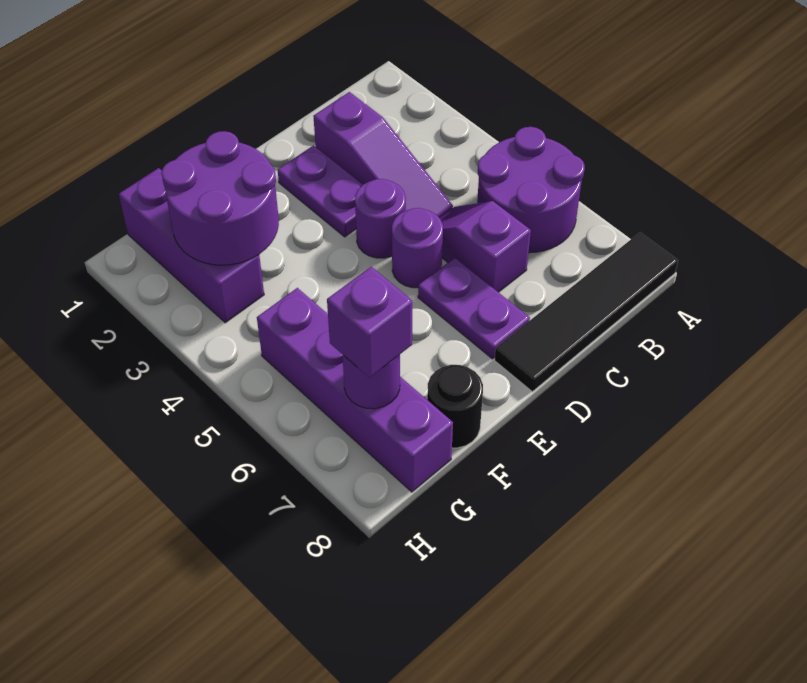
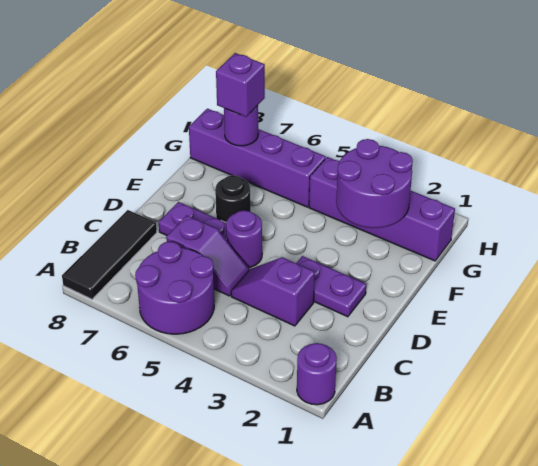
black tile A8:D8 level 1 -> black tile A8:C8 level 1
purple slope C2:C4 level 1 top 2 -> purple slope C3:C4 level 1 top 3
purple round brick D4 level 1 -> purple round brick A1 level 1
black round brick F8 level 1 -> black round brick E6 level 1
purple brick G1:G3 level 1 -> purple brick G1:G4 level 1

